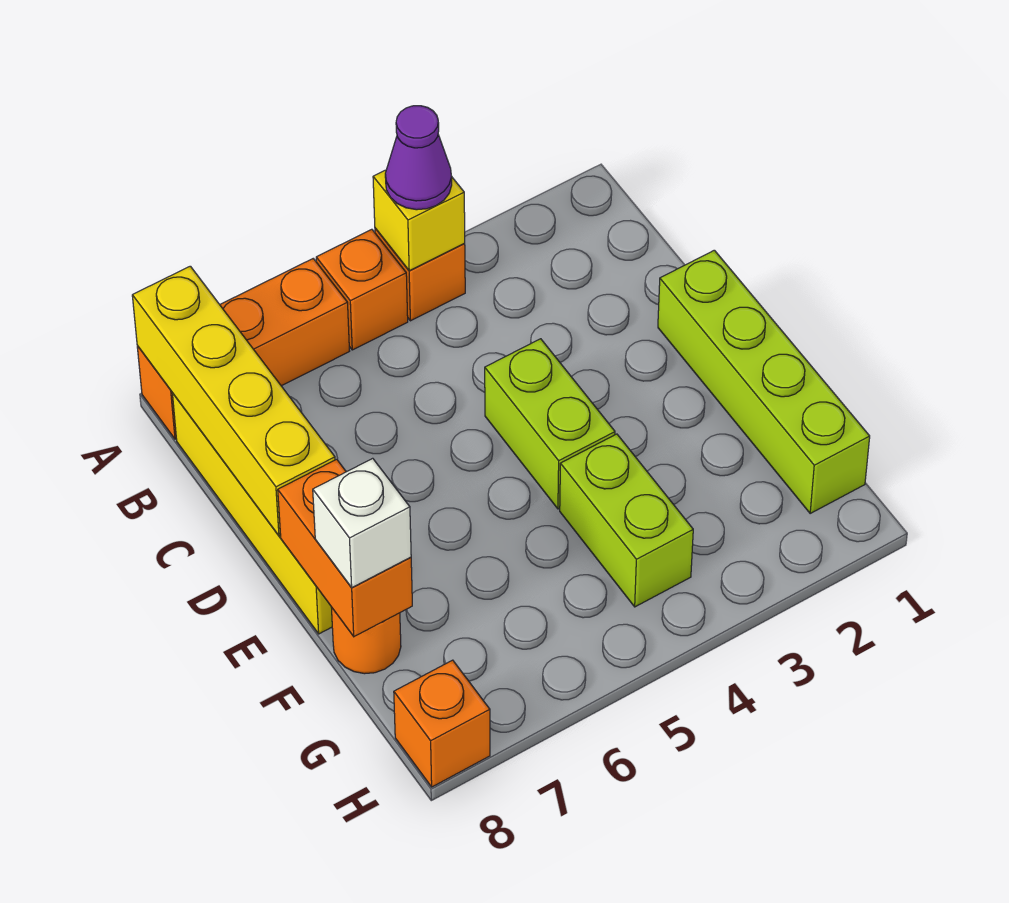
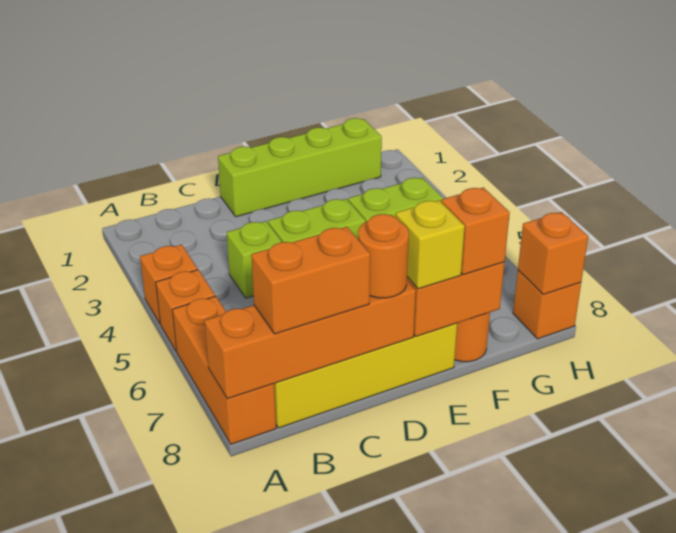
yellow brick A4 level 2 -> yellow brick E8 level 3
purple cone A4 level 3 -> none
yellow brick A8:D8 level 2 -> orange brick A8:D8 level 2
none -> orange brick B8:C8 level 3
none -> lime brick C4 level 1
none -> orange round brick D8 level 3
white brick F8 level 3 -> orange brick F8 level 3
none -> orange brick H8 level 2

